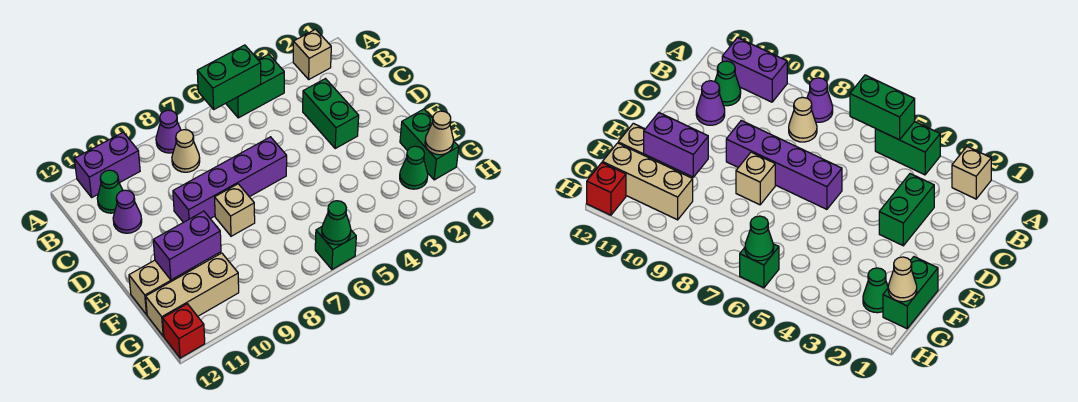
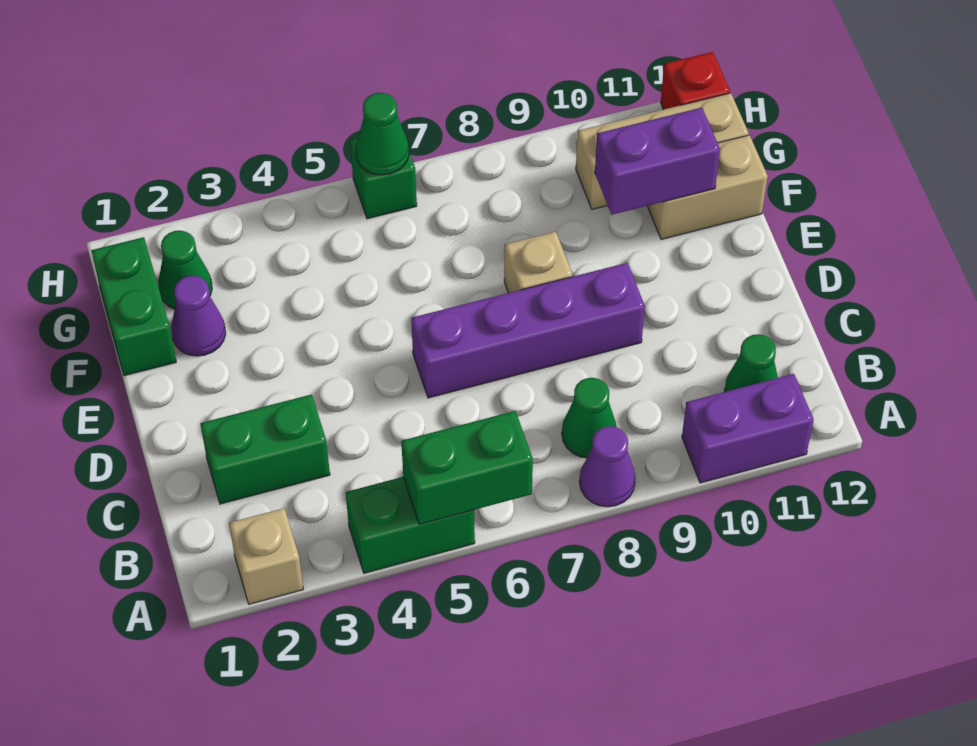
tan cone B8 level 1 -> green cone B8 level 1
green brick C3:D3 level 1 -> green brick C2:C3 level 1
purple cone C11 level 1 -> purple cone F2 level 1
tan cone G1 level 2 -> none

